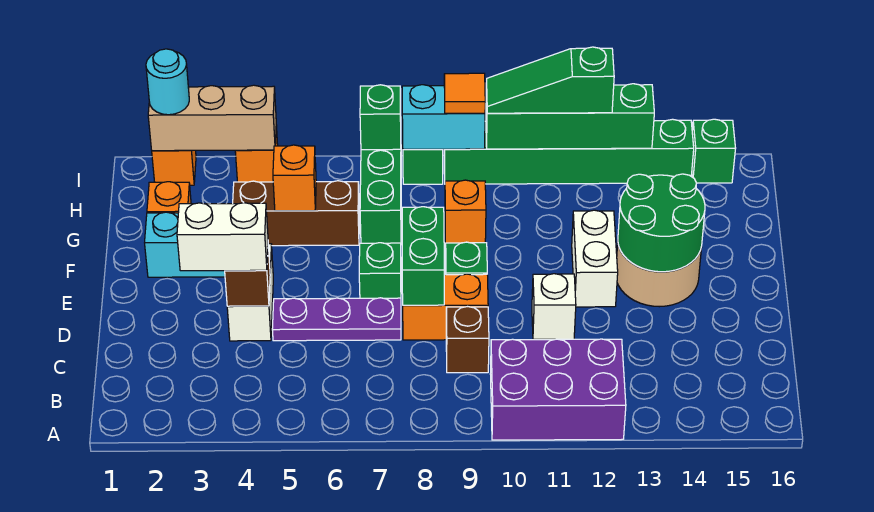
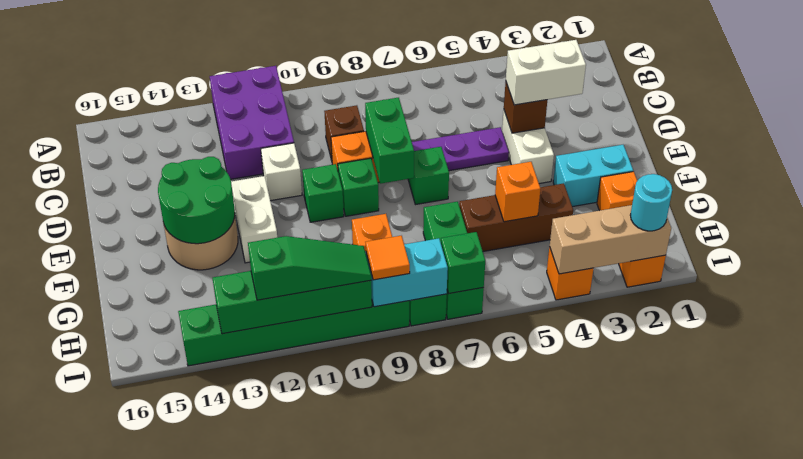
purple brick A10:B12 level 1 -> purple brick A11:C12 level 1
green brick I15 level 1 -> green brick E10 level 1

